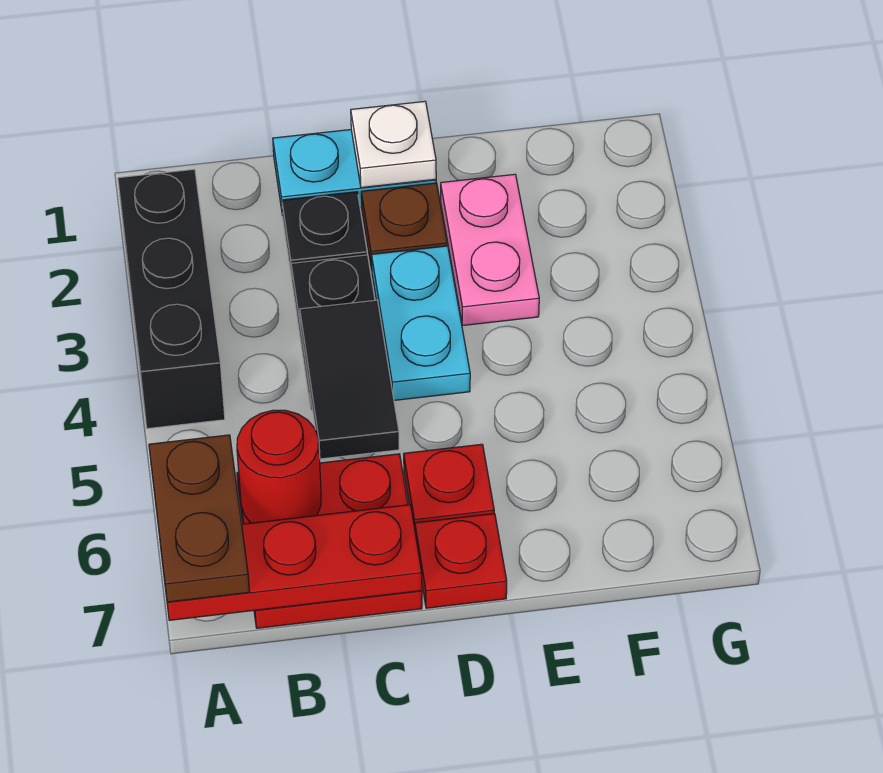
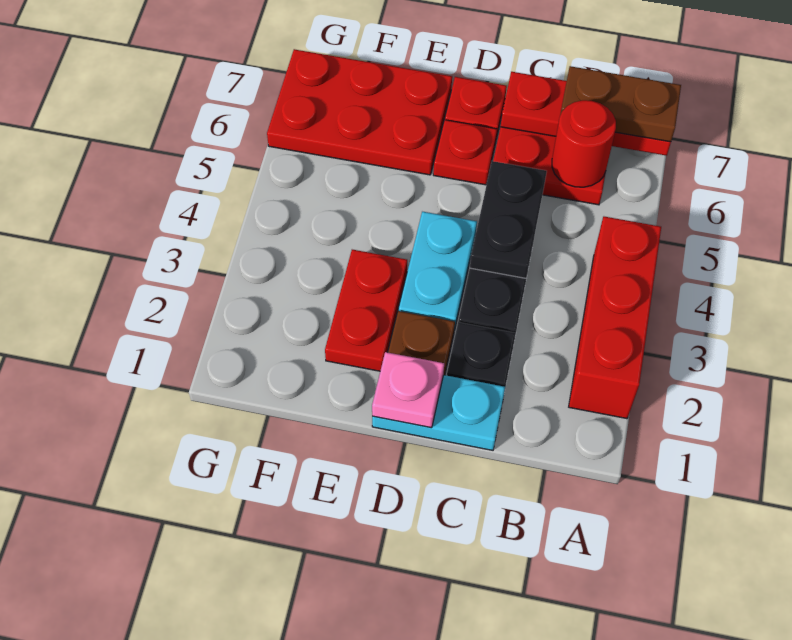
black brick A2:A4 level 1 -> red brick A2:A4 level 1
brown plate A6:A7 level 3 -> brown plate A7:B7 level 3
black tile C4:C5 level 2 -> black plate C4:C5 level 2
white plate D1 level 2 -> pink plate D1 level 2
pink plate E2:E3 level 1 -> red plate E2:E3 level 1
none -> red plate E6:G7 level 1

